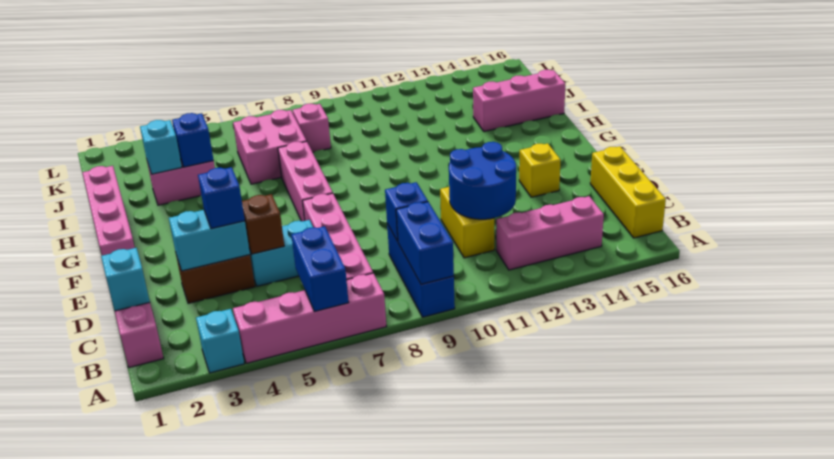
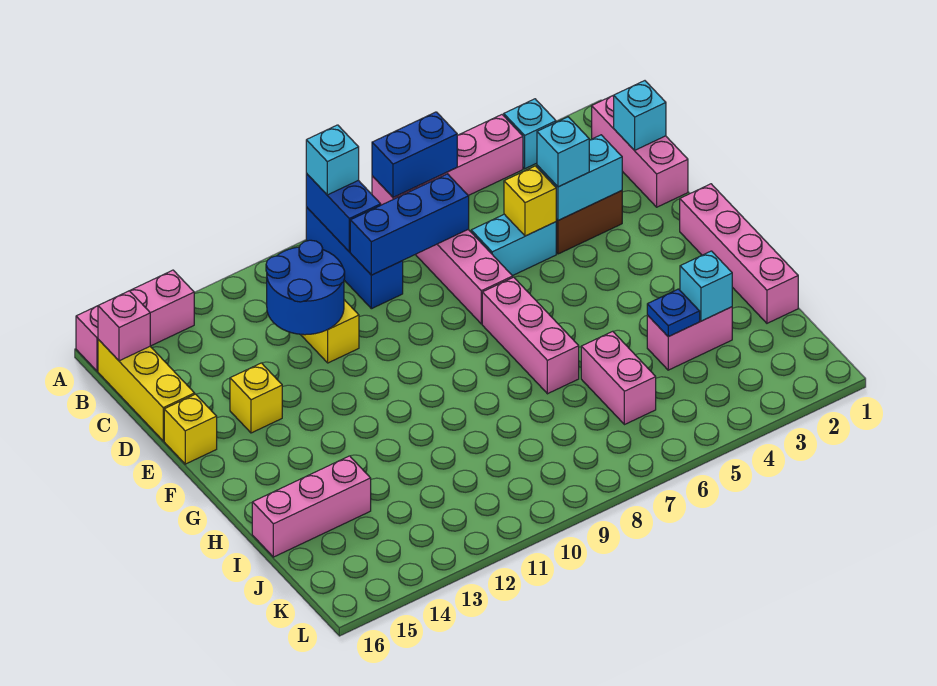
blue brick A6:B6 level 2 -> blue brick A6:A7 level 2
none -> cyan brick A9 level 3
pink brick B12:B14 level 1 -> pink brick A14:A16 level 1
blue brick C9 level 2 -> blue brick C7:C9 level 2
blue brick D4 level 3 -> cyan brick D4 level 3
brown brick D5 level 2 -> yellow brick D5 level 2
none -> yellow brick E16 level 1
blue brick I4 level 2 -> blue plate I4 level 2
pink brick I6:J7 level 1 -> pink brick I6:J6 level 1
pink brick J8 level 1 -> pink brick B16 level 2

